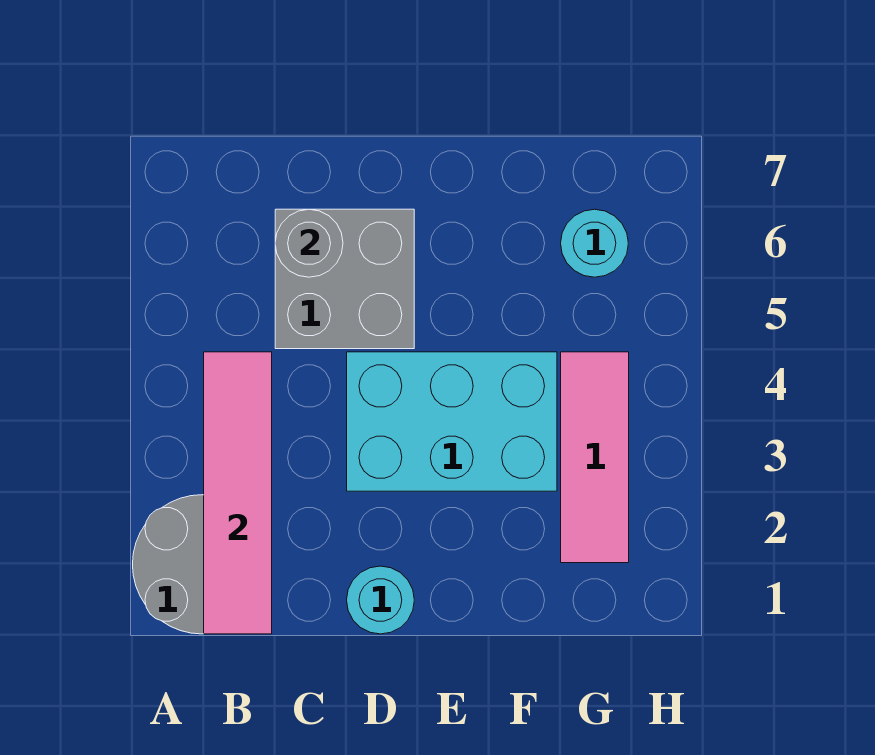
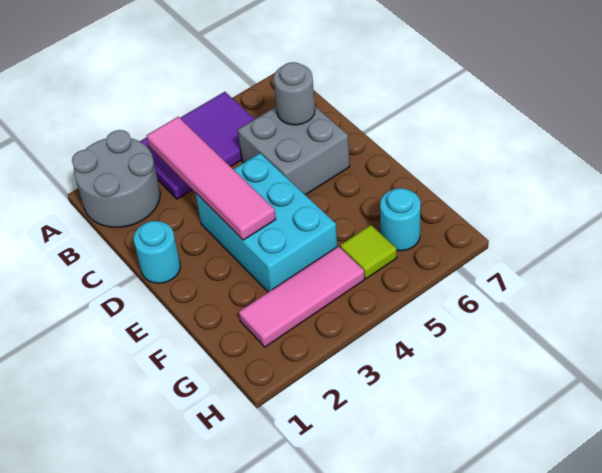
none -> purple tile A3:B5 level 1
pink tile B1:B4 level 2 -> pink tile B3:E3 level 2
none -> lime tile G5 level 1

